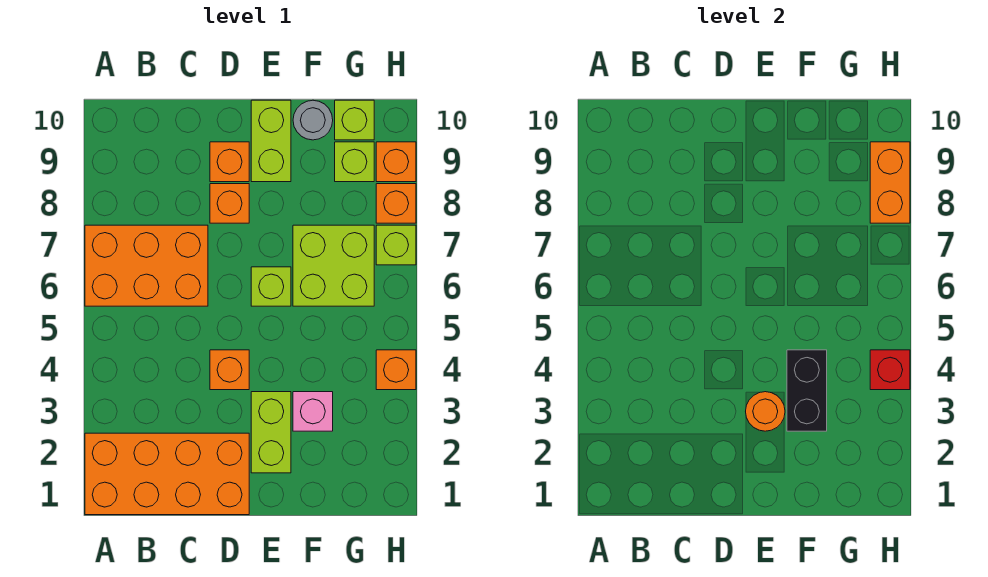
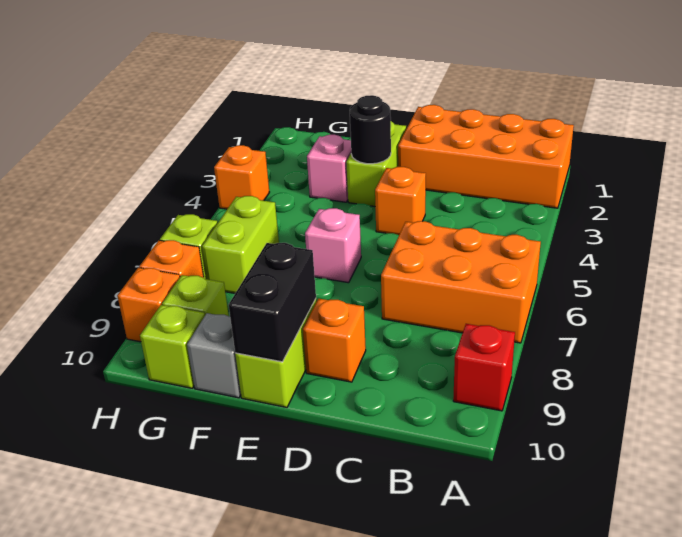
orange brick D8 level 1 -> none
orange round brick E3 level 2 -> black round brick E3 level 2
lime brick E6 level 1 -> pink brick E6 level 1
black brick F3:F4 level 2 -> black brick E9:E10 level 2
lime brick F6:G7 level 1 -> lime brick G6:G7 level 1
grey round brick F10 level 1 -> grey brick F10 level 1
red brick H4 level 2 -> red brick A9 level 1
orange brick H8:H9 level 2 -> none

